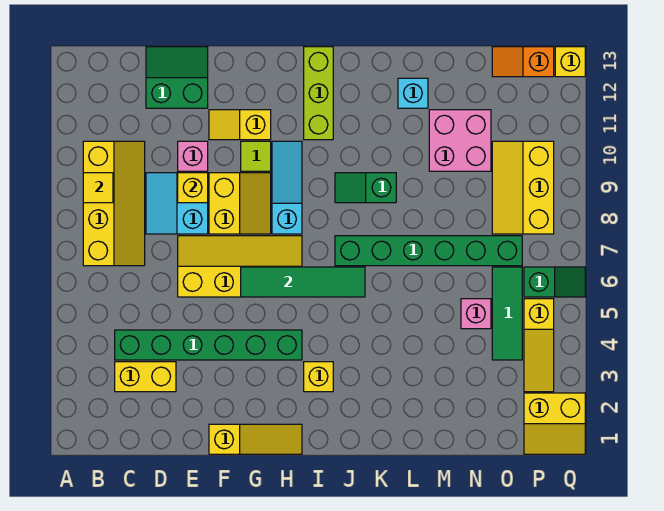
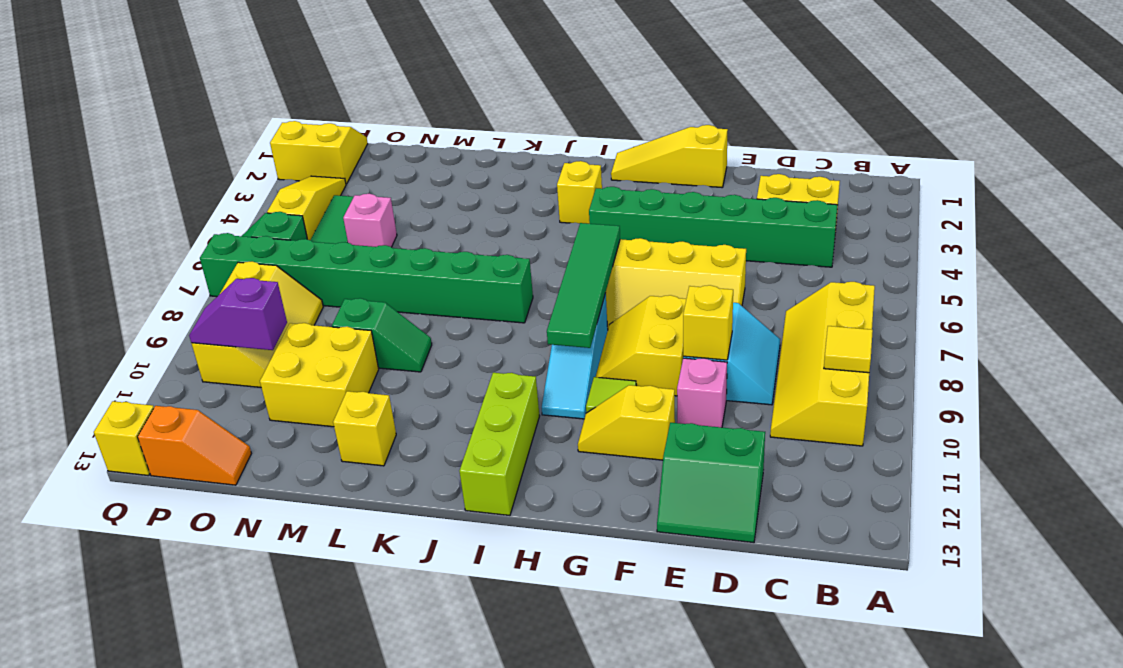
yellow slope F11:G11 level 1 top G -> yellow slope F11:G11 level 1 top F
green tile G6:J6 level 2 -> green tile H6:H9 level 2
green brick J7:O7 level 1 -> green brick J7:Q7 level 1
green slope J9:K9 level 1 top K -> green slope L9:M9 level 1 top M
cyan brick L12 level 1 -> yellow brick L12 level 1
pink brick M10:N11 level 1 -> yellow brick M10:N11 level 1
none -> purple slope O10:P10 level 2 top O

